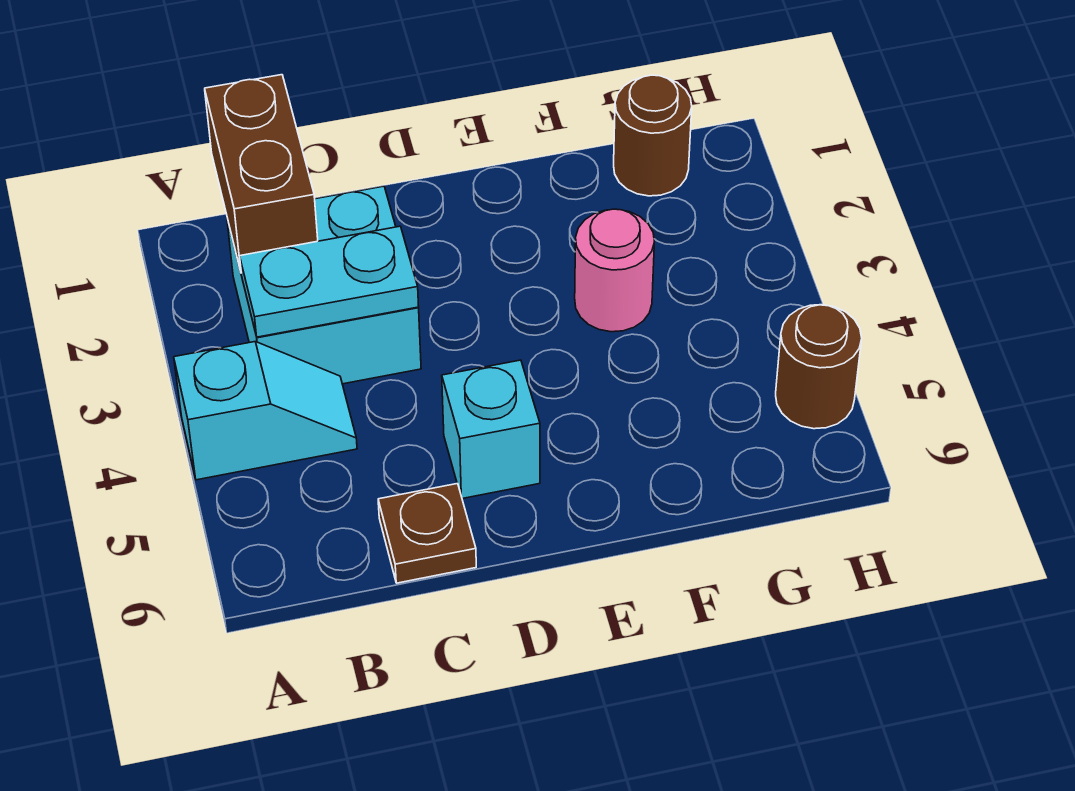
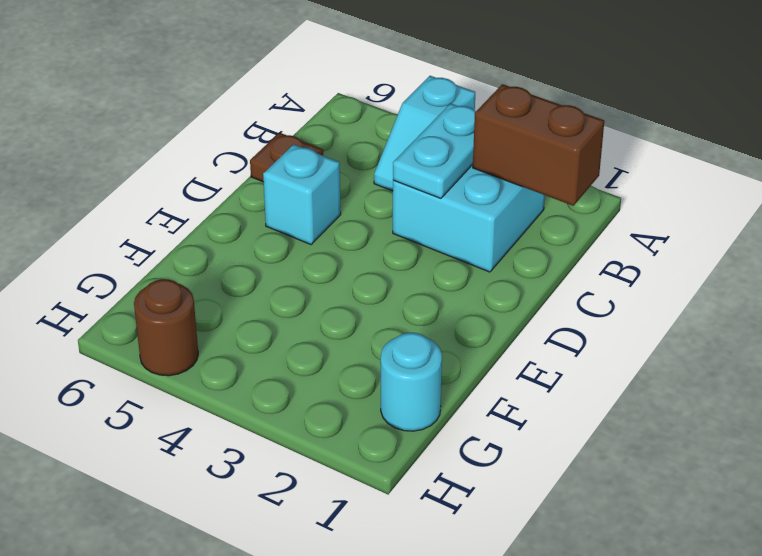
pink round brick F3 level 1 -> none
brown round brick G1 level 1 -> cyan round brick G1 level 1

